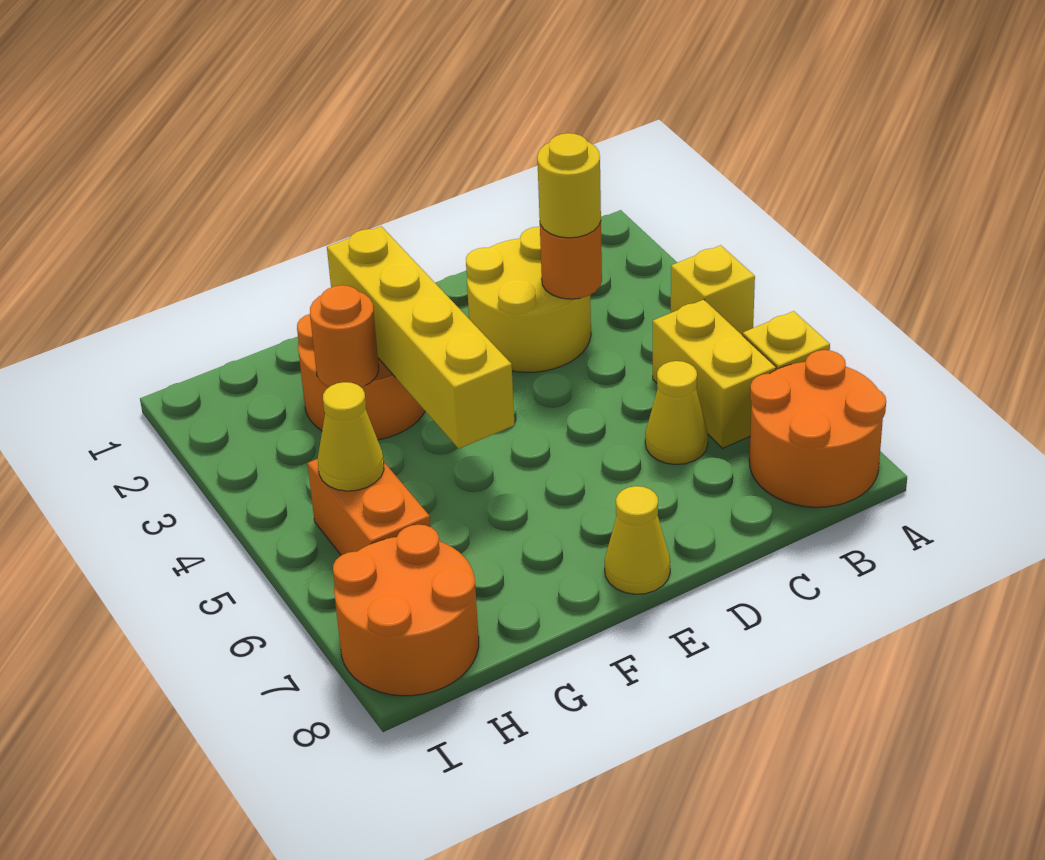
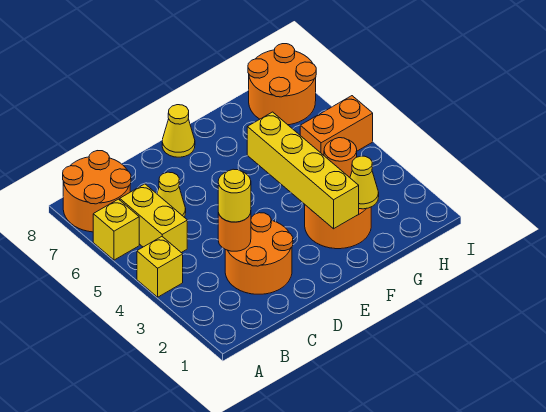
yellow round brick C2:D3 level 1 -> orange round brick C2:D3 level 1
orange brick H5:H6 level 1 -> orange brick H5:I5 level 1
yellow cone H5 level 2 -> yellow cone G2 level 2

